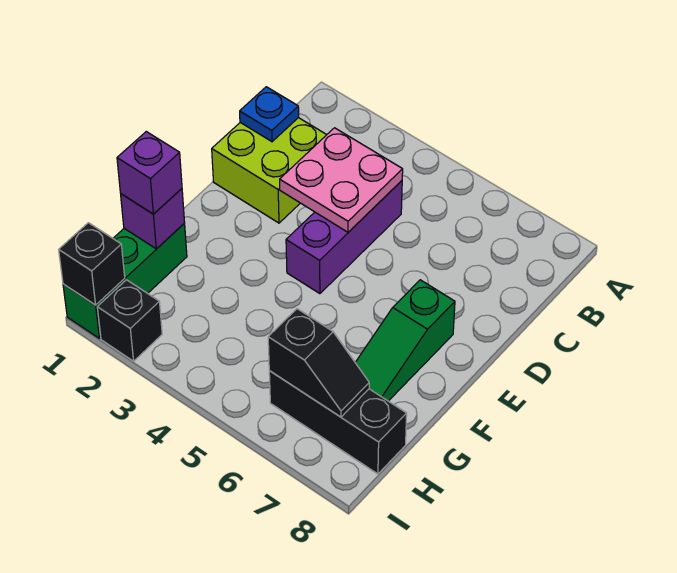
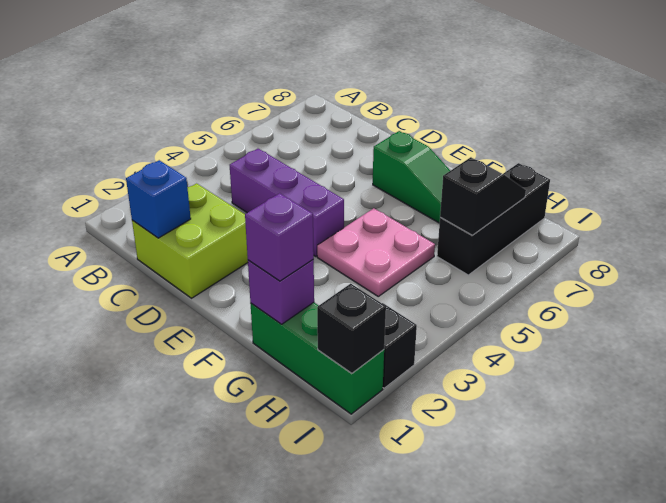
blue plate C1 level 2 -> blue brick C1 level 2
pink plate C3:D4 level 2 -> pink plate F4:G5 level 1

